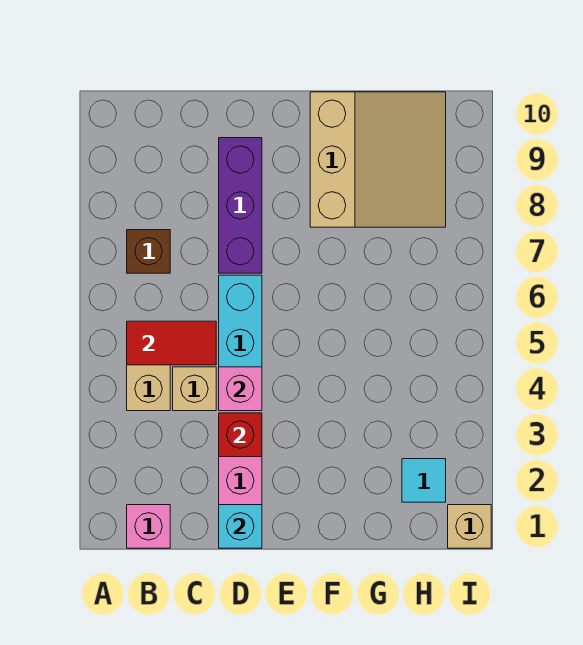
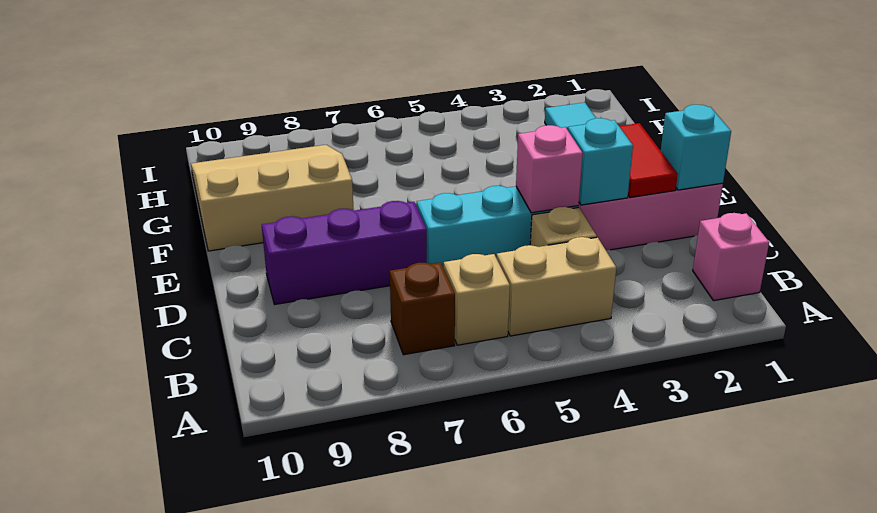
red tile B5:C5 level 2 -> red tile D2:E2 level 2
red brick D3 level 2 -> cyan brick D3 level 2
tan brick I1 level 1 -> tan brick B6 level 1

